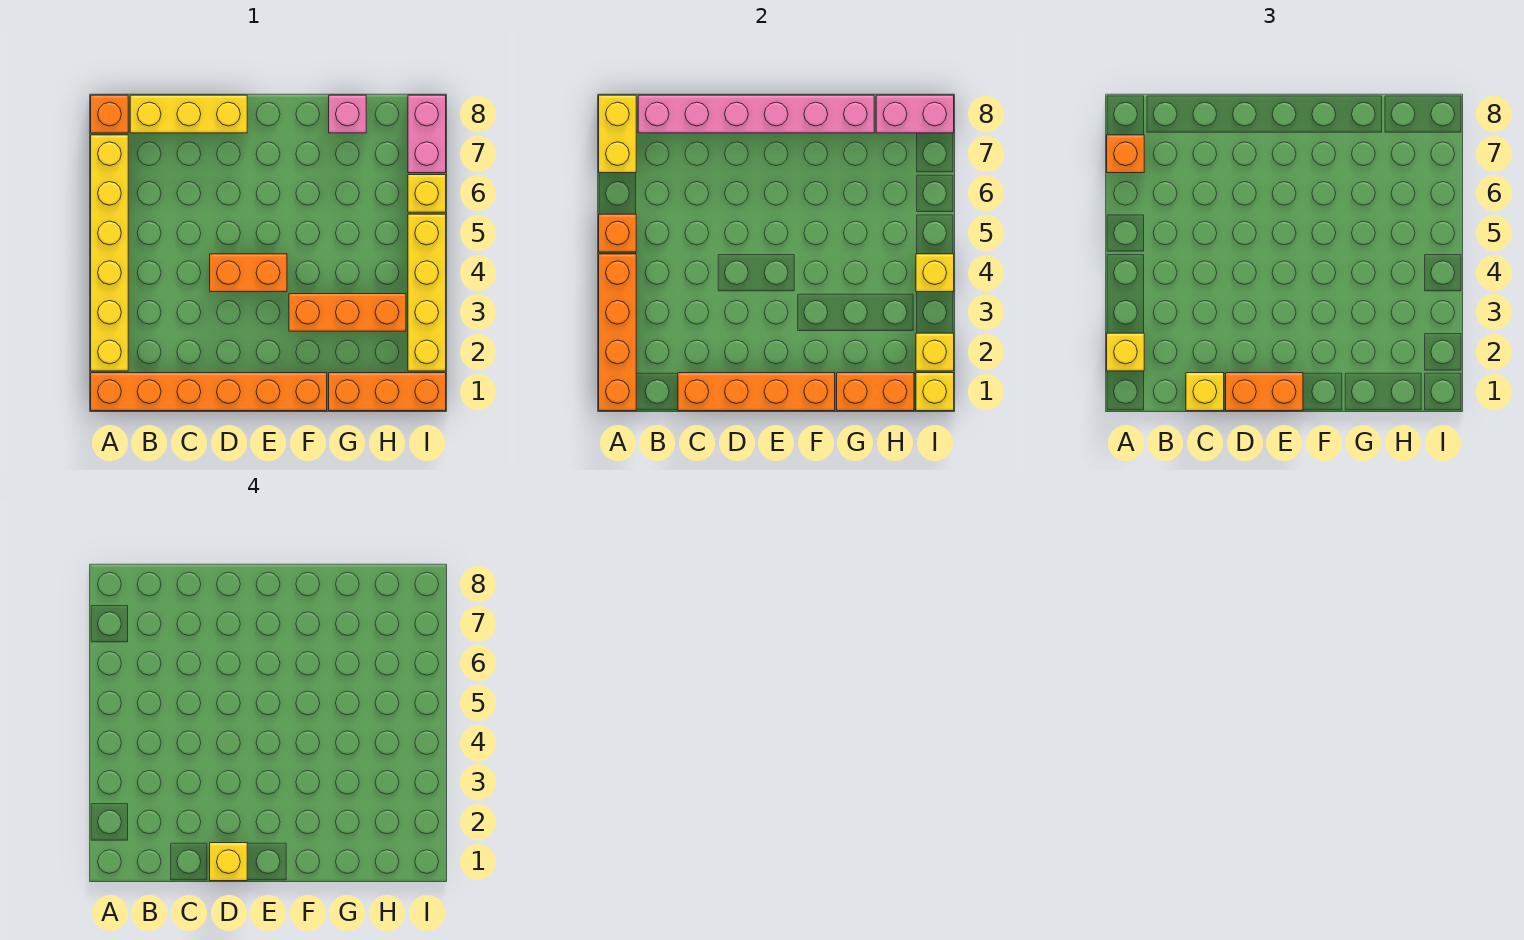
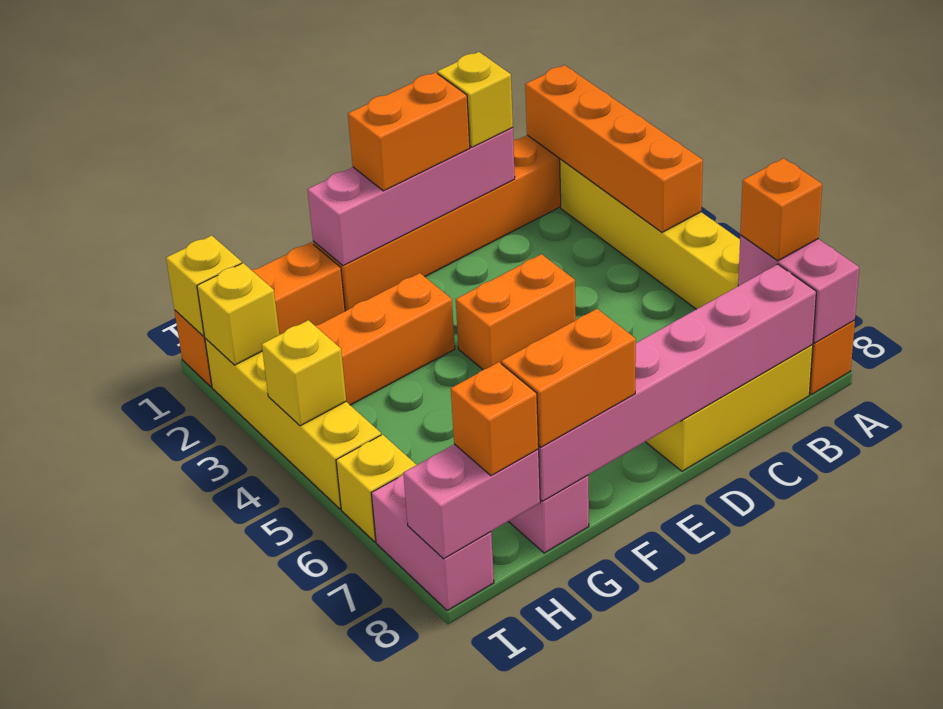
yellow brick A2 level 3 -> none
orange brick A5 level 2 -> orange brick H8 level 3
yellow brick A7:A8 level 2 -> pink brick A7:A8 level 2
orange brick C1:F1 level 2 -> pink brick C1:F1 level 2
yellow brick D1 level 4 -> none
orange brick G1:H1 level 2 -> orange brick F8:G8 level 3

